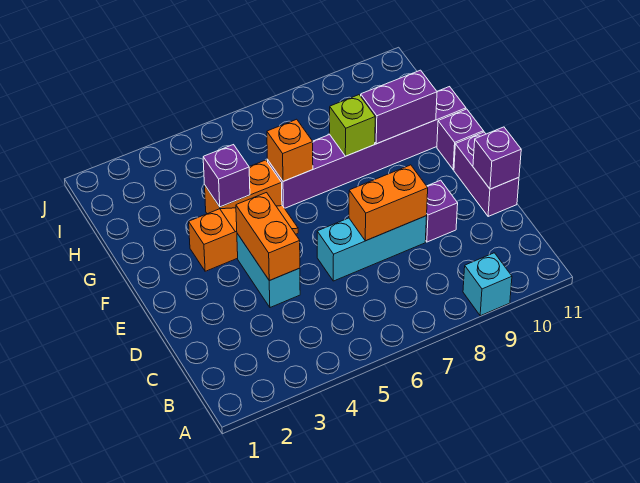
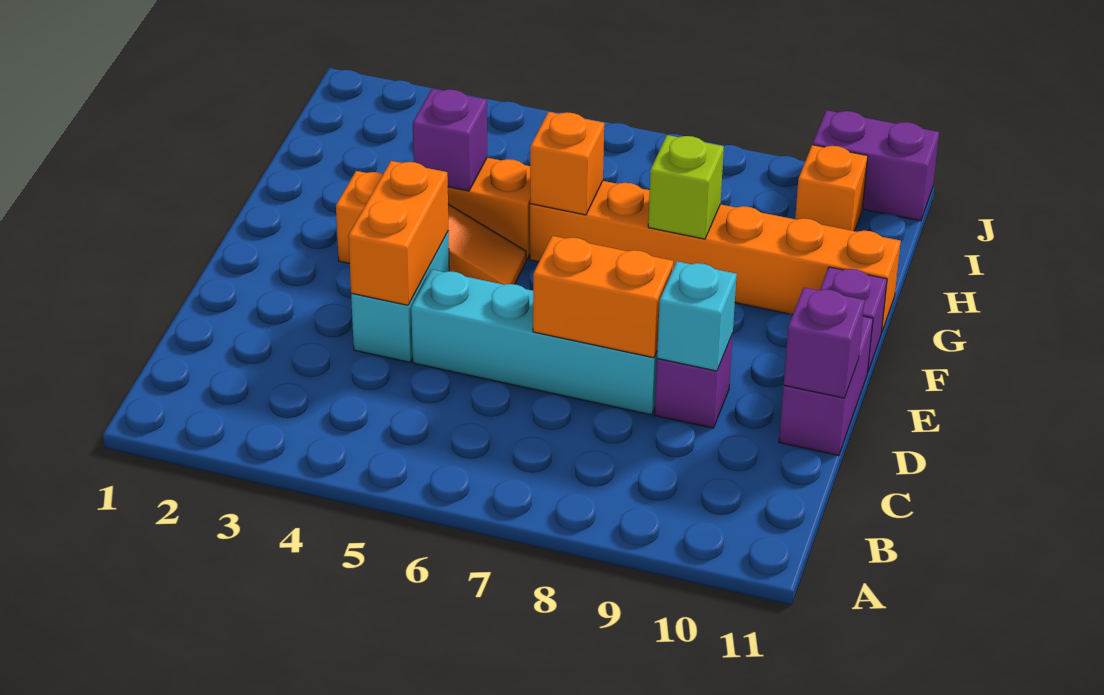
cyan brick A9 level 1 -> cyan brick D9 level 2
cyan brick D6:D8 level 1 -> cyan brick D5:D8 level 1
purple brick G6:G11 level 1 -> orange brick G6:G11 level 1
purple brick G9:G10 level 2 -> purple brick J10:J11 level 1
none -> orange brick I10 level 1

